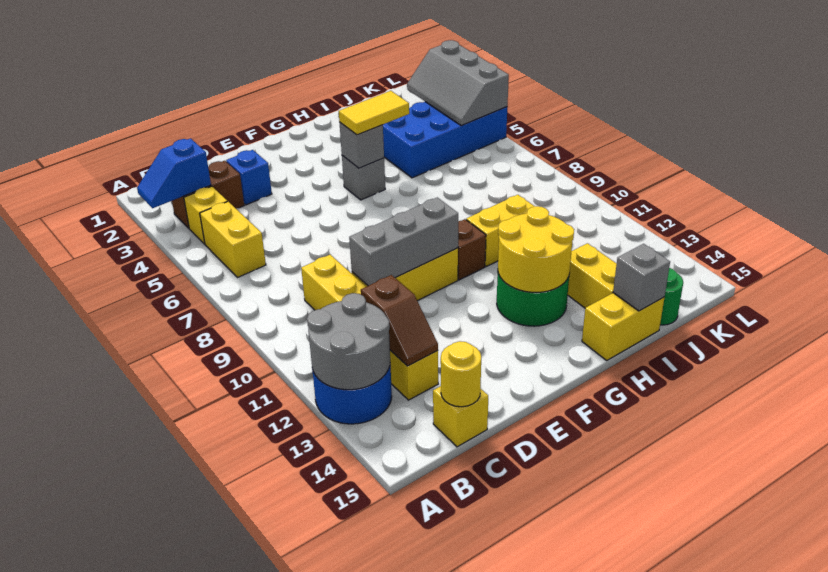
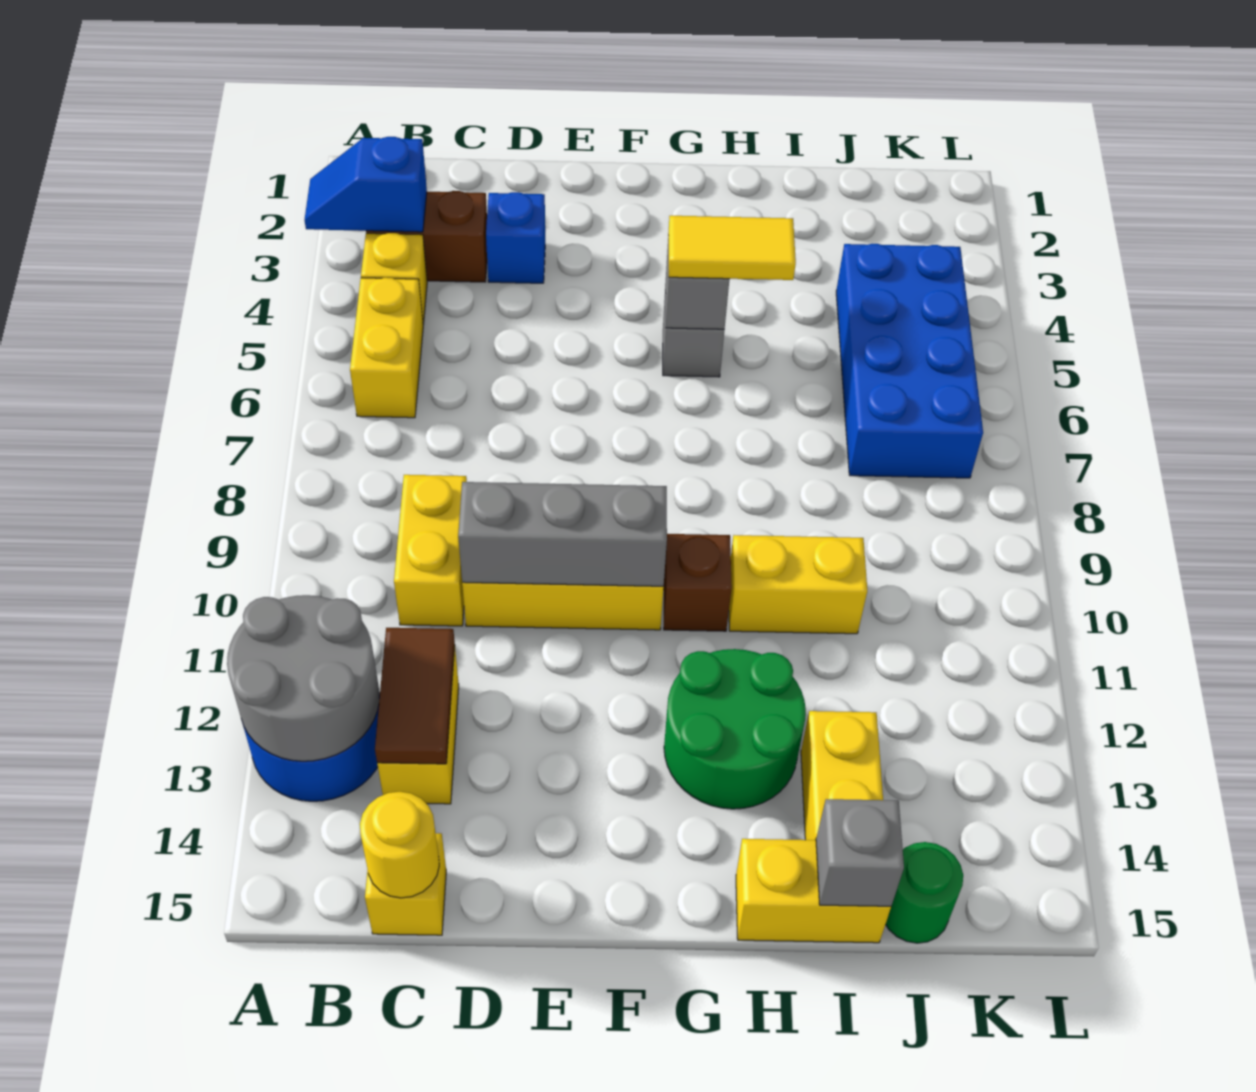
brown slope C12:C13 level 2 top 12 -> brown tile C12:C13 level 2
yellow round brick G12:H13 level 2 -> none
blue brick I4:L5 level 1 -> blue brick J4:K7 level 1
grey slope K3:L5 level 2 top L -> none

